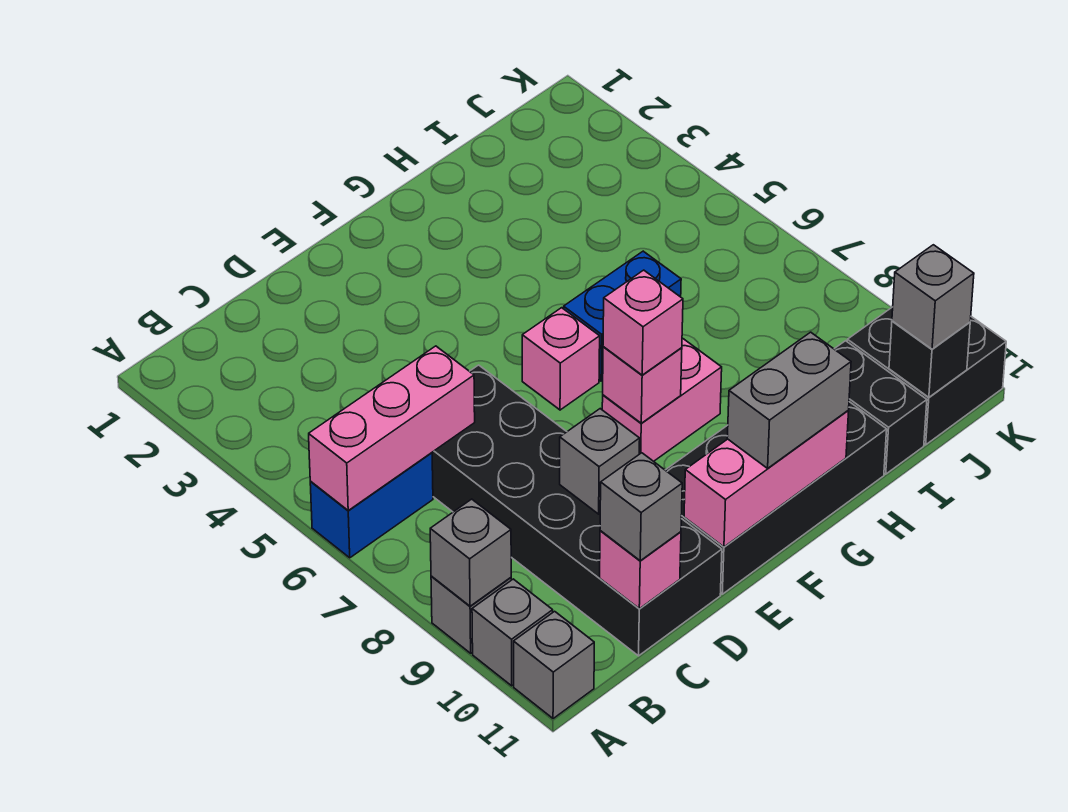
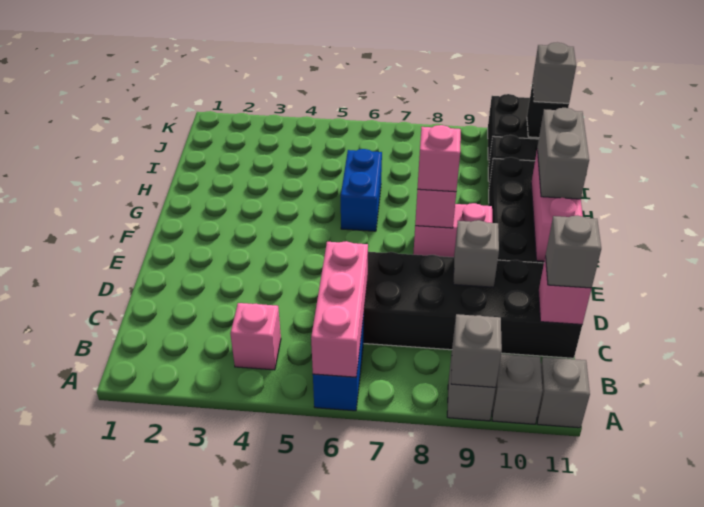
pink brick F6 level 1 -> pink brick B4 level 1
pink brick F8:G8 level 1 -> pink brick F8:F9 level 1

